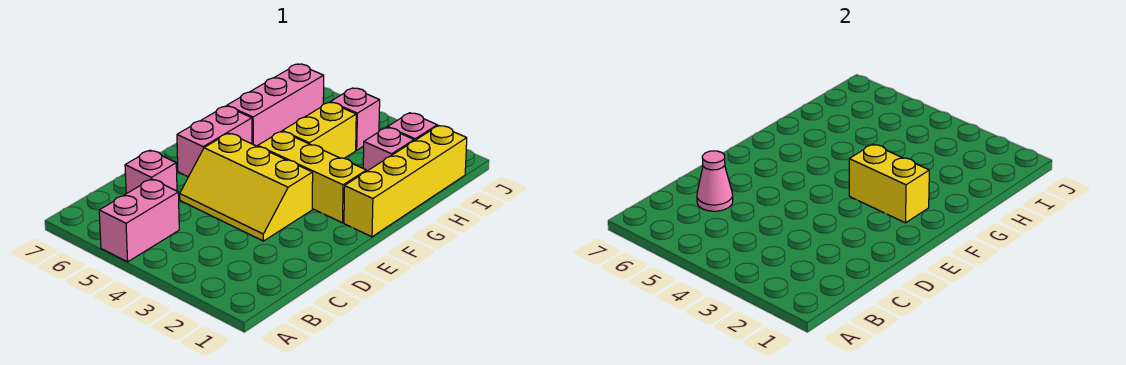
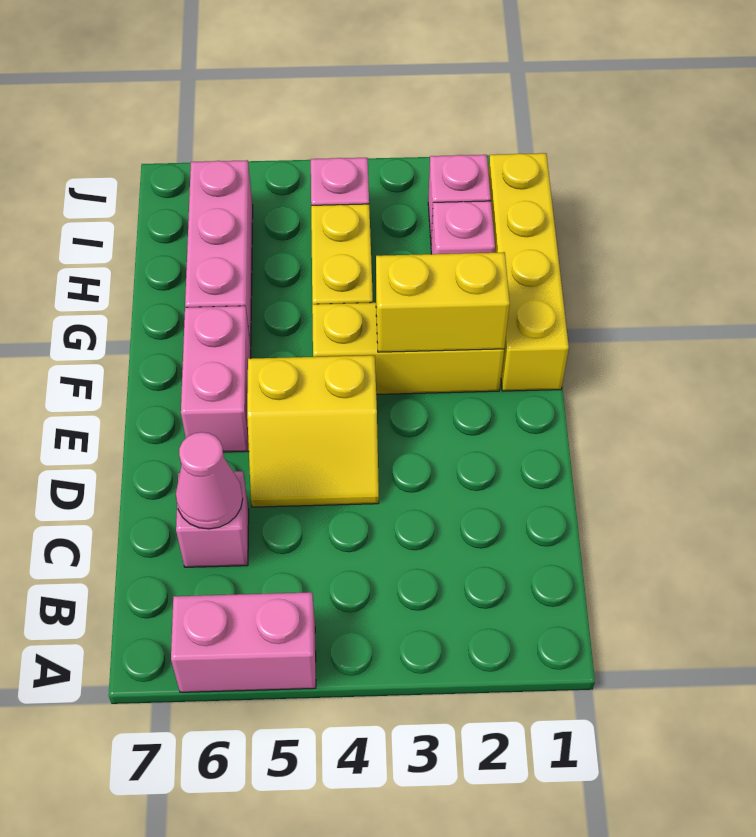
pink brick A5:B5 level 1 -> pink brick A5:A6 level 1
yellow slope D3:E5 level 1 top E -> yellow slope D4:E5 level 1 top E

